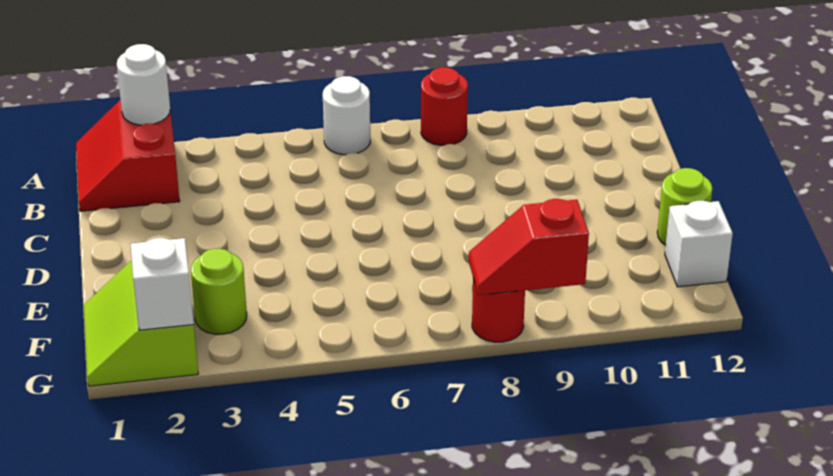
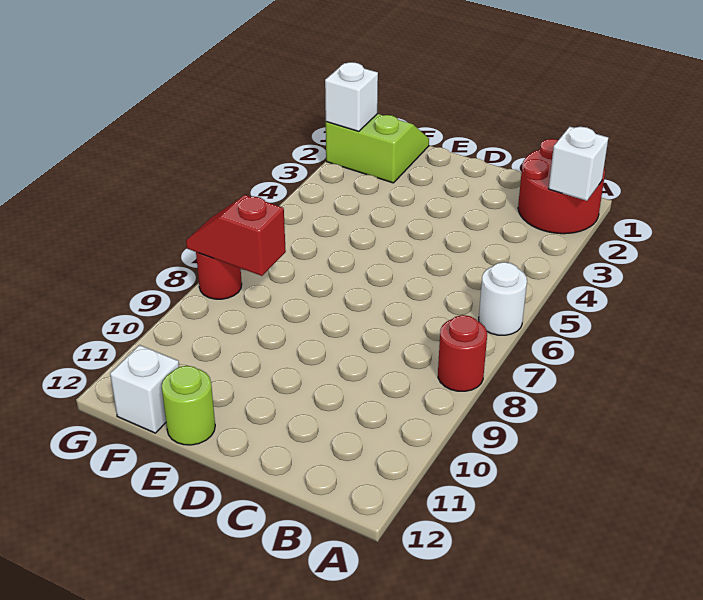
red slope A1:B2 level 1 top 2 -> red round brick A1:B2 level 1
white round brick A2 level 2 -> white brick A2 level 2
lime round brick F3 level 1 -> none
red slope G8:G9 level 2 top 9 -> red slope F8:G8 level 2 top F

